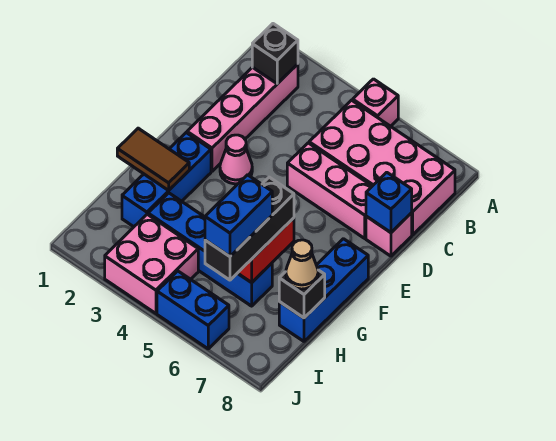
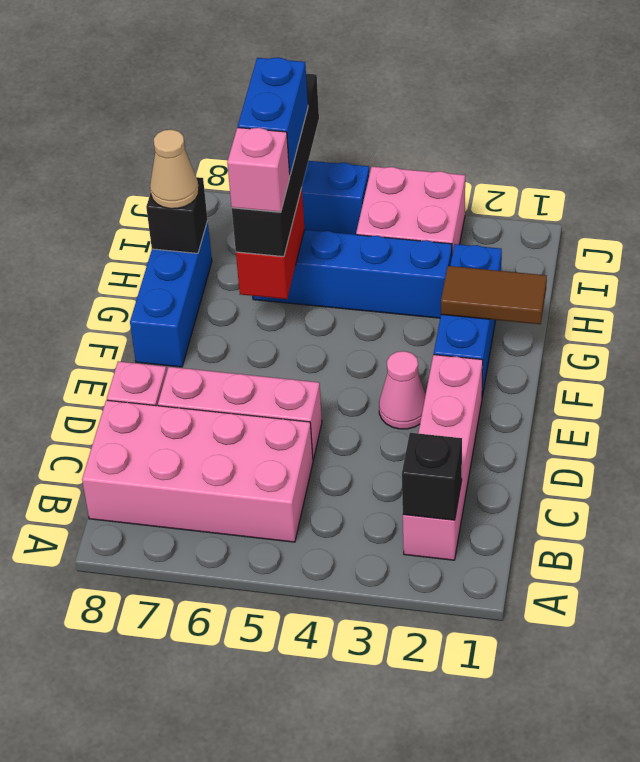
pink brick A5 level 1 -> pink brick G6 level 4
blue brick D8 level 2 -> none
black brick G6:I6 level 3 -> black brick G6:J6 level 3

